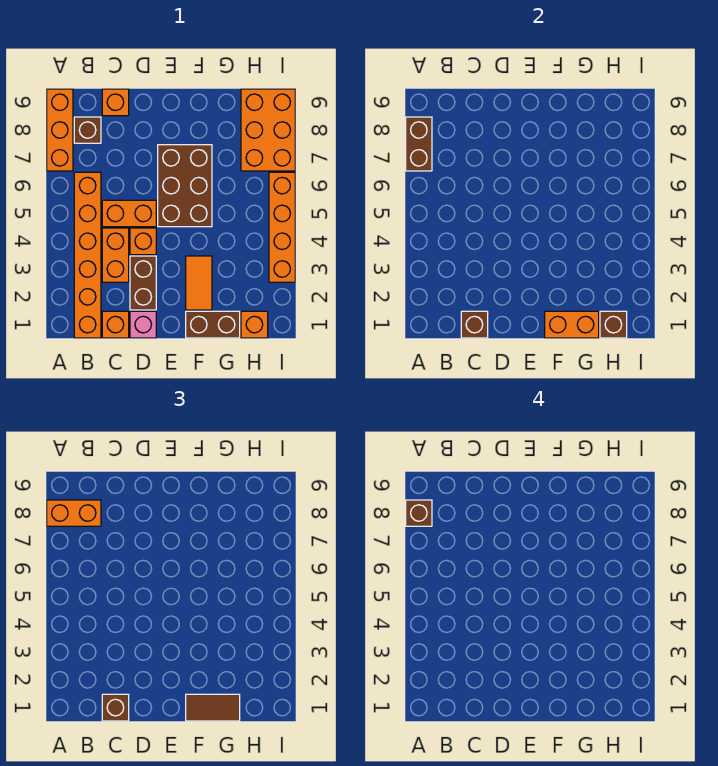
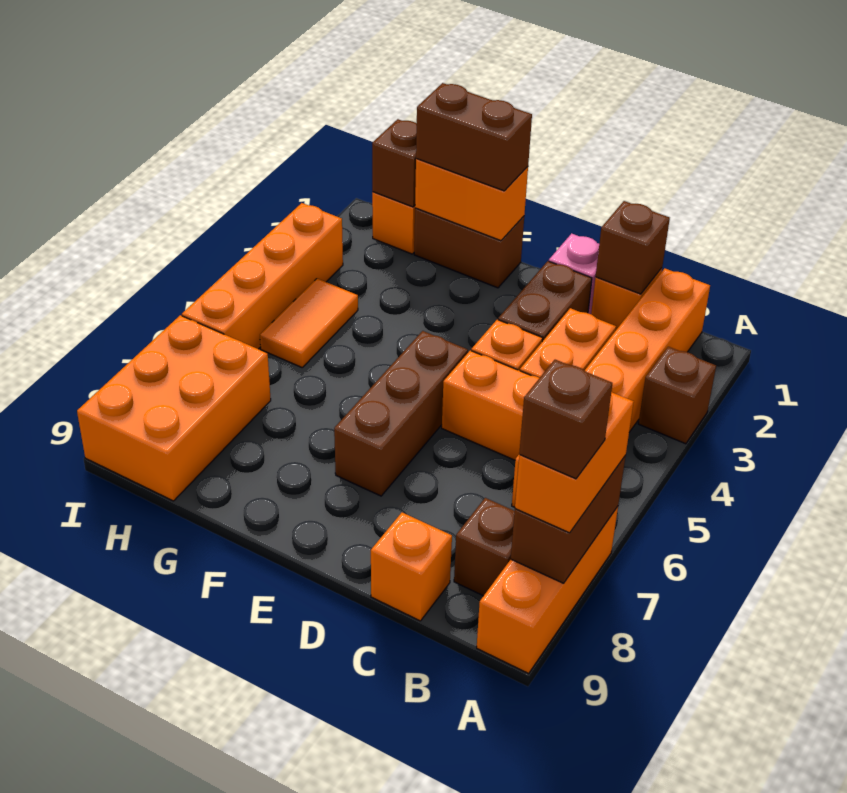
orange brick A8:B8 level 3 -> orange brick A7:A8 level 3
brown brick C1 level 3 -> brown brick A3 level 1
brown brick E5:F7 level 1 -> brown brick E5:E7 level 1
brown tile F1:G1 level 3 -> brown brick F1:G1 level 3
orange tile F2:F3 level 1 -> orange tile H4:H5 level 1

